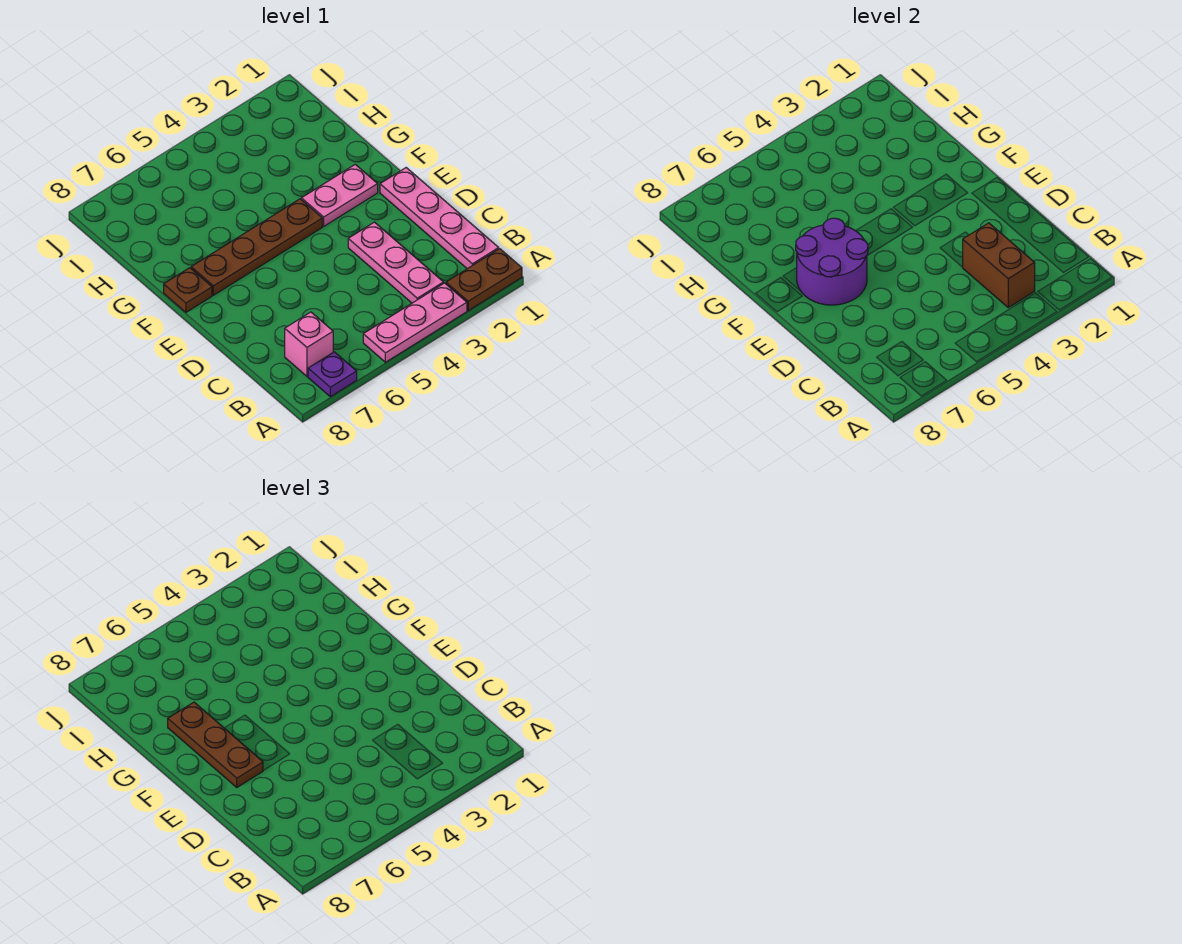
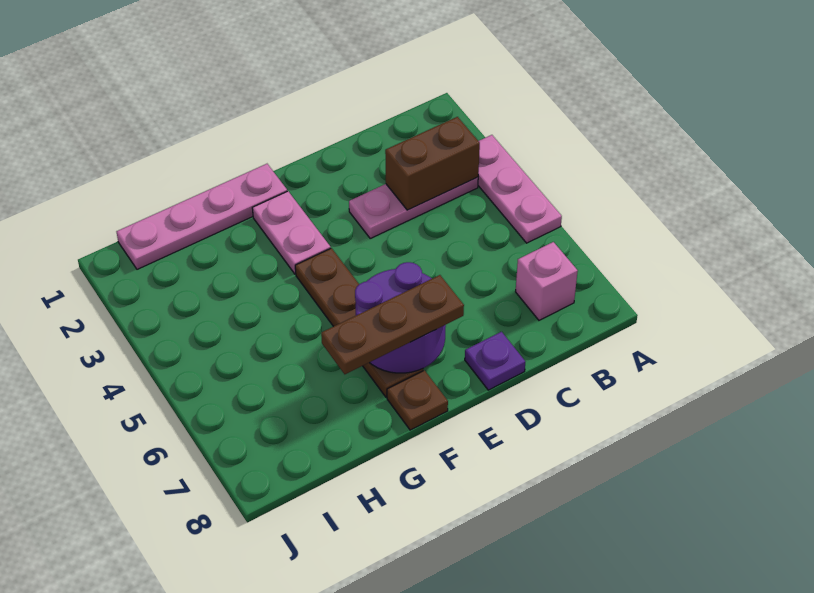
brown plate A1:A2 level 1 -> none
purple plate A7 level 1 -> purple plate D8 level 1
pink plate B1:E1 level 1 -> pink plate F1:I1 level 1

